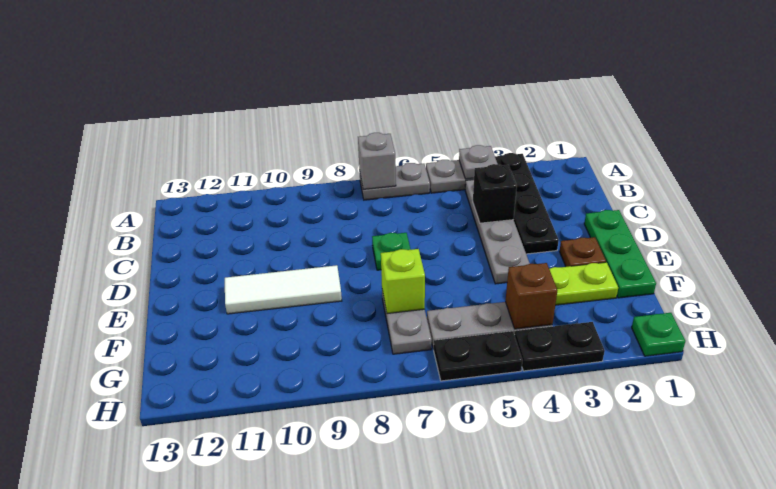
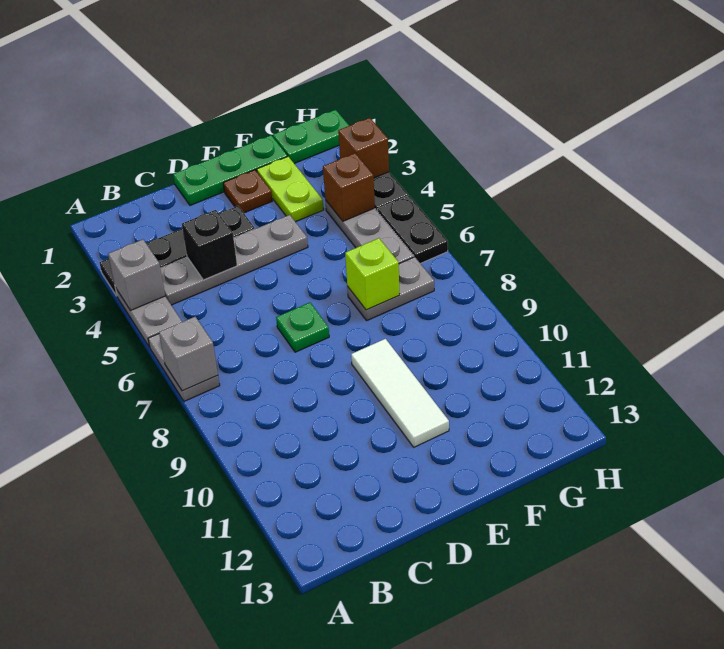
grey plate A4 level 2 -> grey brick A4 level 2
green plate H1 level 1 -> green plate G1:H1 level 1
none -> brown brick H3 level 2

